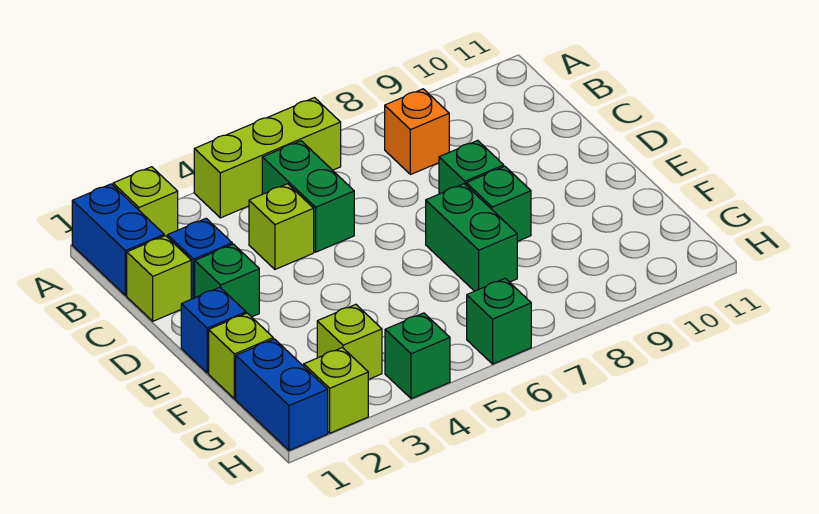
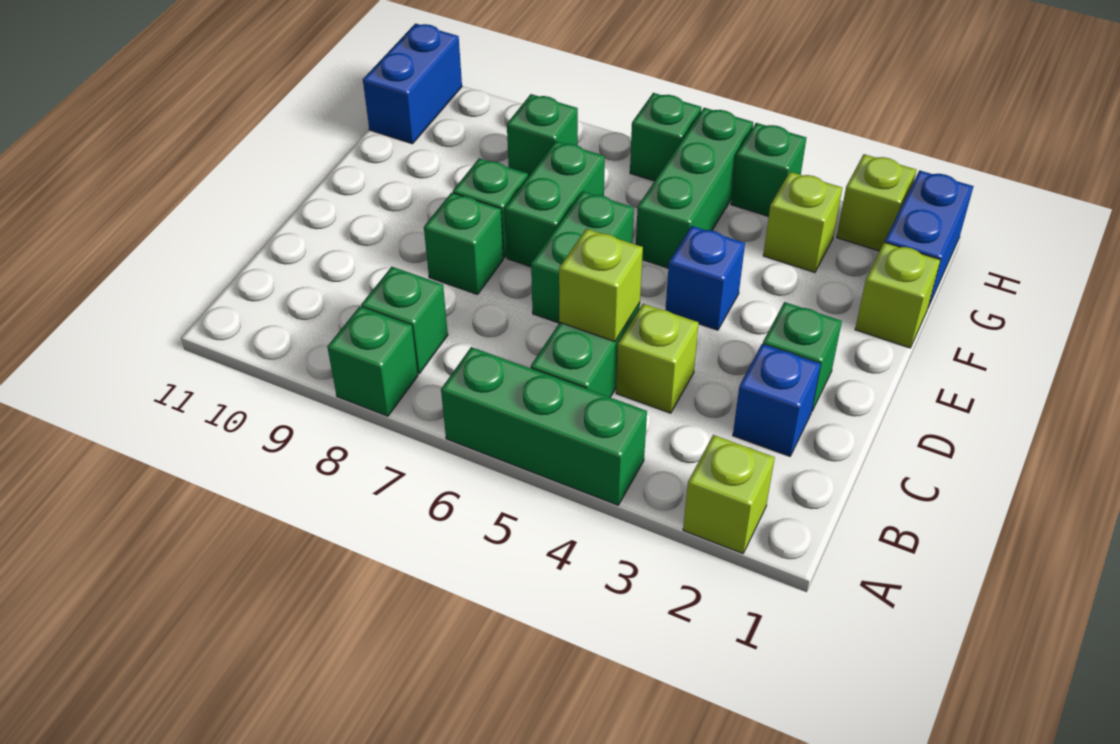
blue brick A1:B1 level 1 -> blue brick G11:H11 level 1
lime brick A4:A6 level 1 -> green brick A4:A6 level 1
none -> green brick A8 level 1
orange brick B8 level 1 -> green brick B8 level 1
lime brick C1 level 1 -> lime brick C5 level 2
none -> green brick D6:E6 level 1
blue brick E1 level 1 -> blue brick E4 level 1
none -> green brick F5:H5 level 1
none -> green brick G8 level 1

